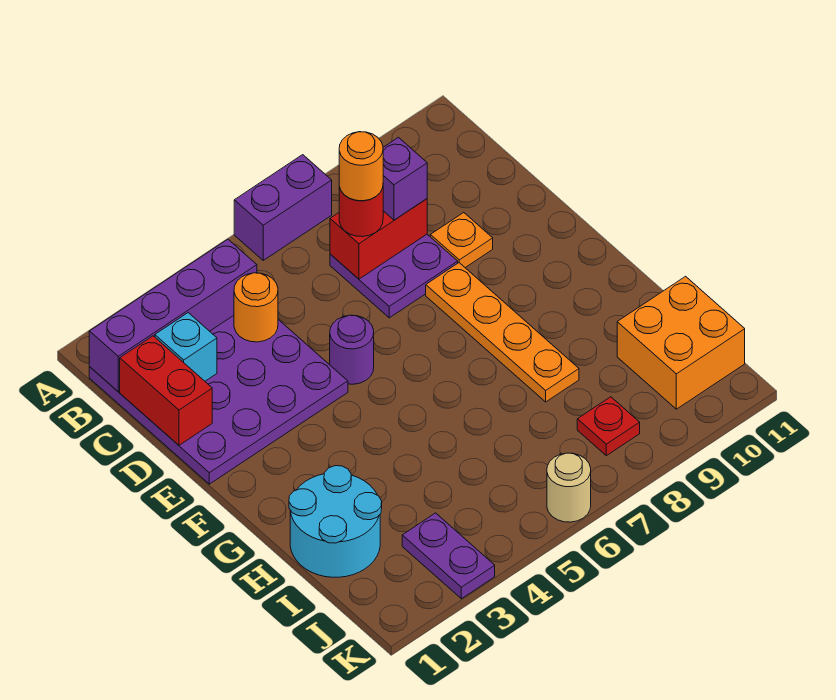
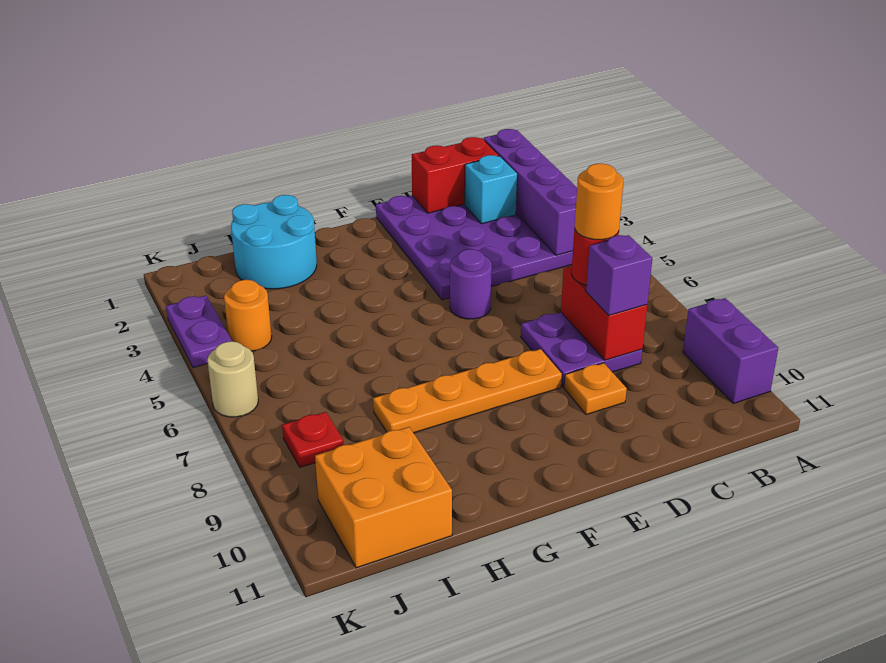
purple brick A6:A7 level 1 -> purple brick A9:A10 level 1
orange round brick C4 level 2 -> orange round brick J4 level 1
purple plate J3:K3 level 1 -> purple plate K3:K4 level 1

